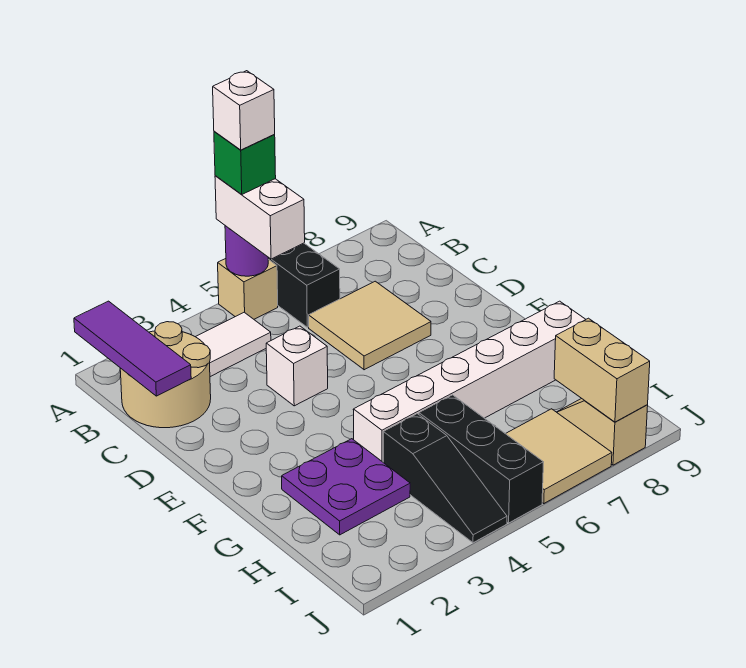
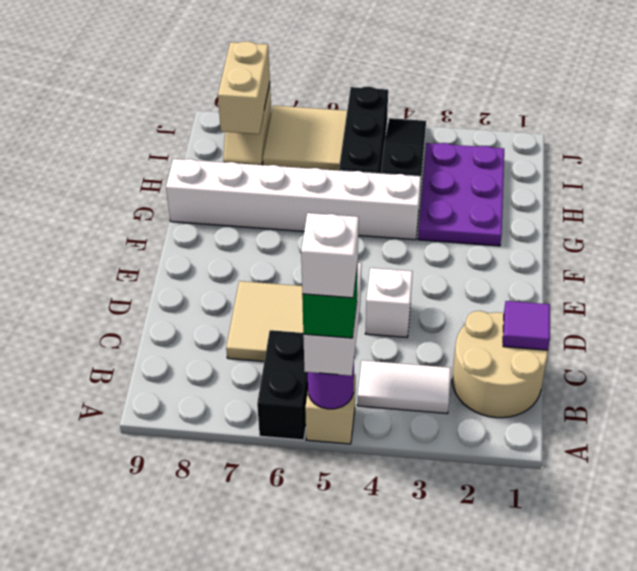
purple tile A1:C1 level 2 -> purple tile C1 level 2
purple plate G2:H3 level 1 -> purple plate G2:I3 level 1

